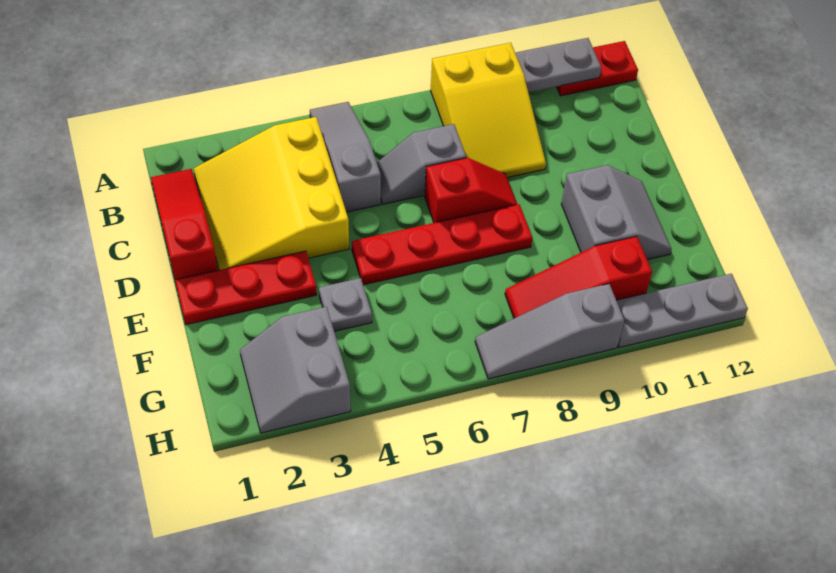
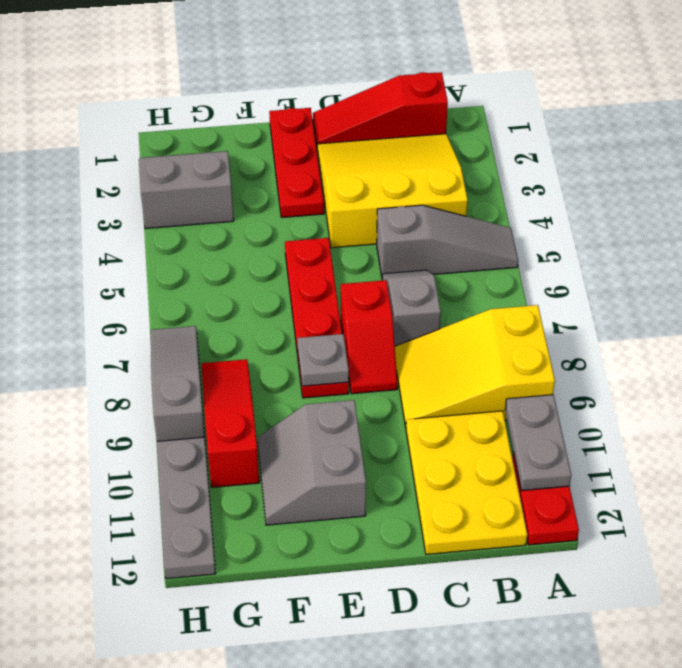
red slope B1:D1 level 1 top D -> red slope B1:D1 level 1 top B
none -> yellow plate B10:C12 level 1
grey slope E10:F11 level 1 top 10 -> grey slope E10:F11 level 1 top E
grey plate F4 level 1 -> grey plate E8 level 2

